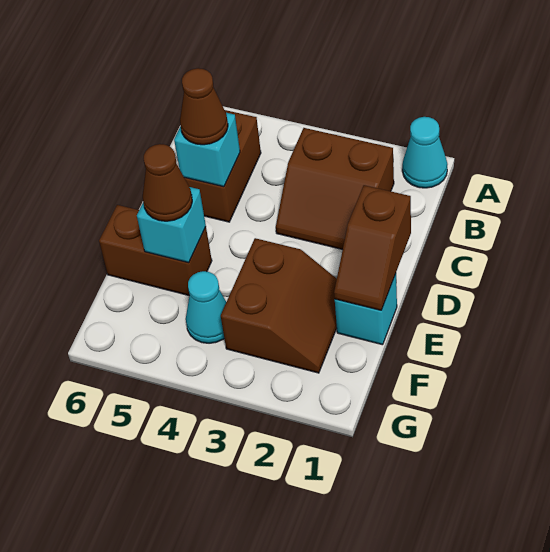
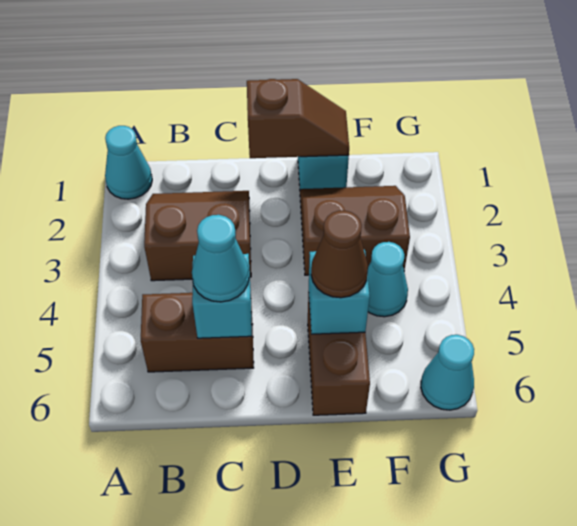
brown slope B2:C3 level 1 top B -> brown slope B2:C3 level 1 top 3
brown cone C5 level 3 -> cyan cone C5 level 3
none -> cyan cone G6 level 1

